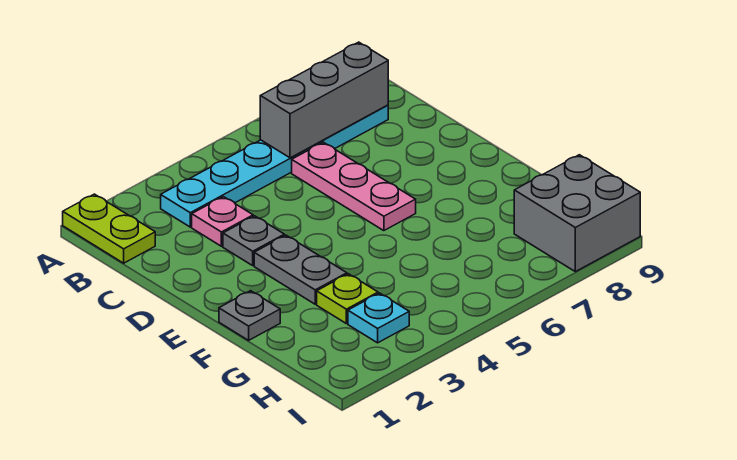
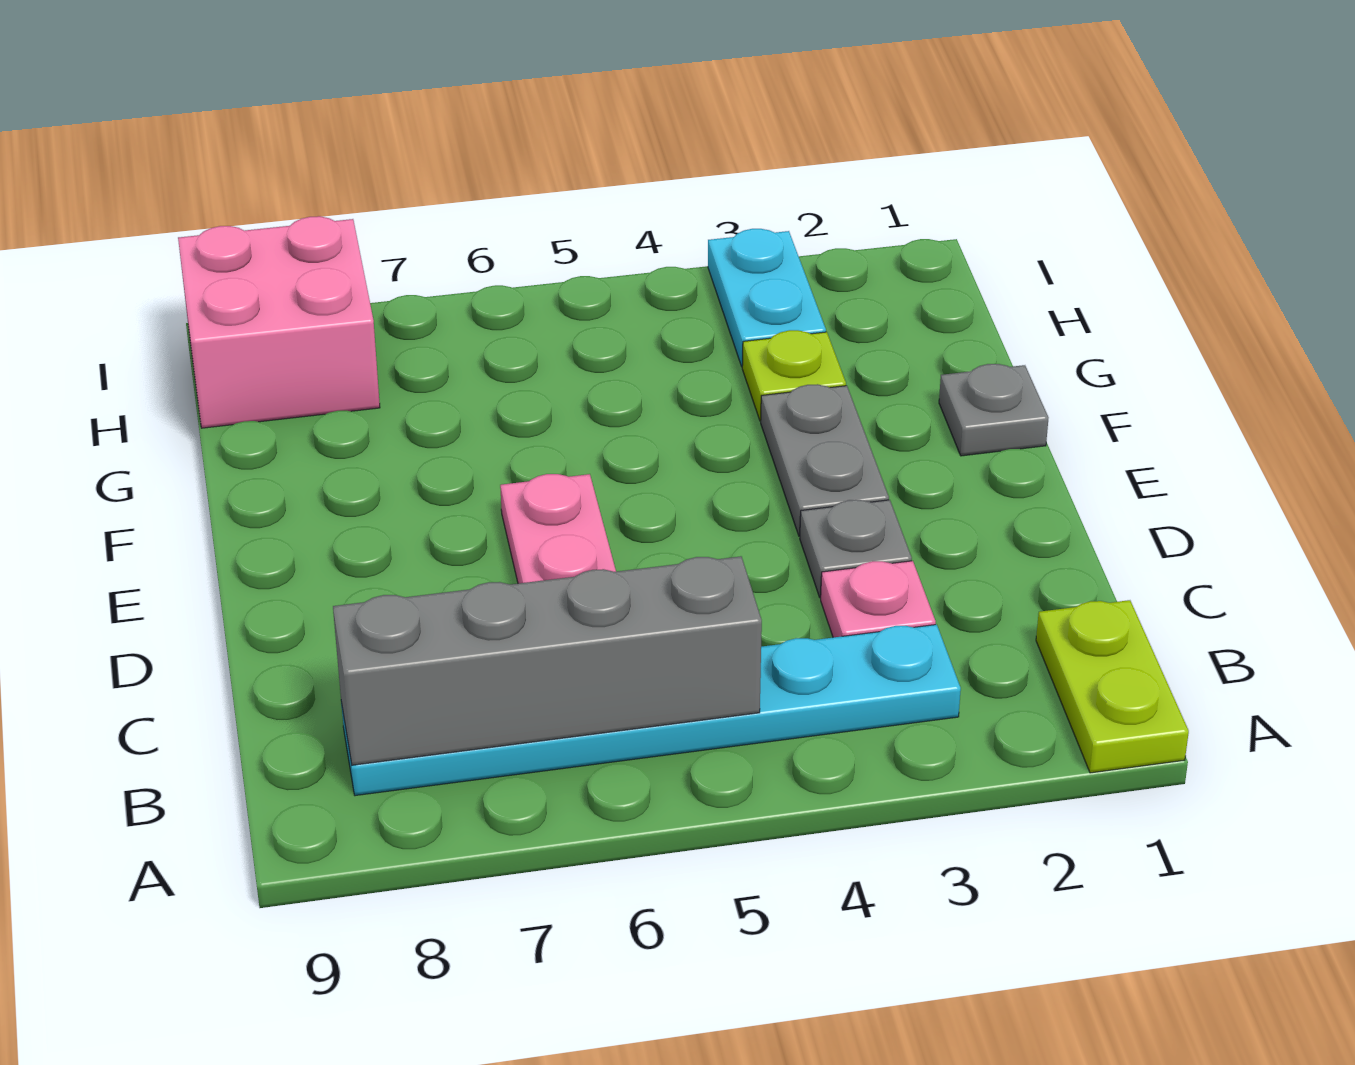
grey brick B6:B8 level 2 -> grey brick B5:B8 level 2
cyan plate H3 level 1 -> cyan plate H3:I3 level 1
grey brick H8:I9 level 1 -> pink brick H8:I9 level 1

